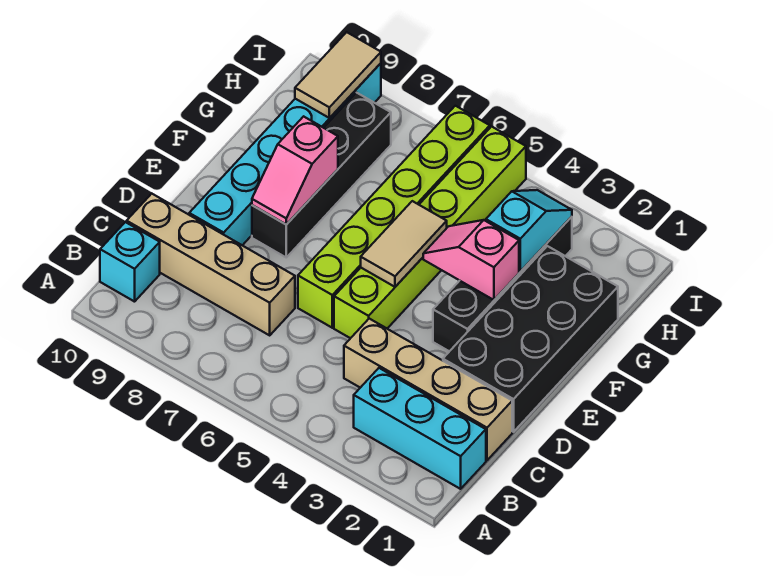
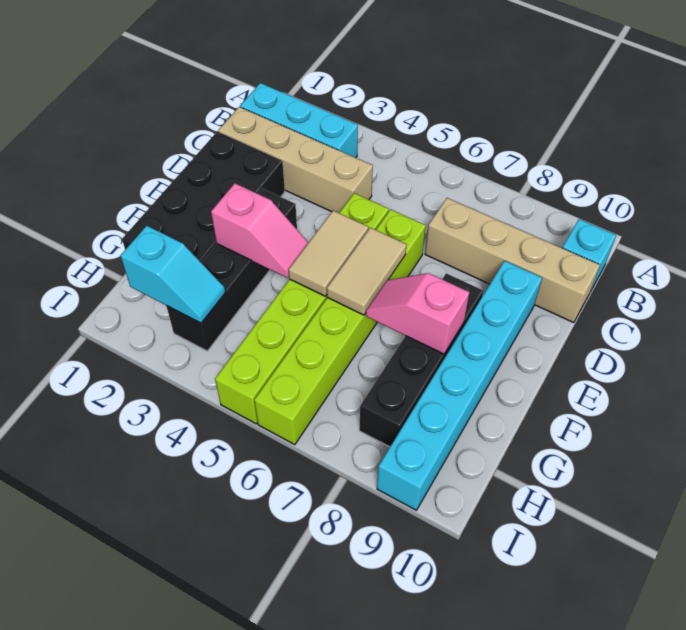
pink slope E8:F8 level 2 top F -> pink slope F7:F8 level 2 top 8
cyan slope G3:H3 level 2 top G -> cyan slope H2:H3 level 2 top 2
tan tile H9:I9 level 2 -> tan tile E6:F6 level 2

